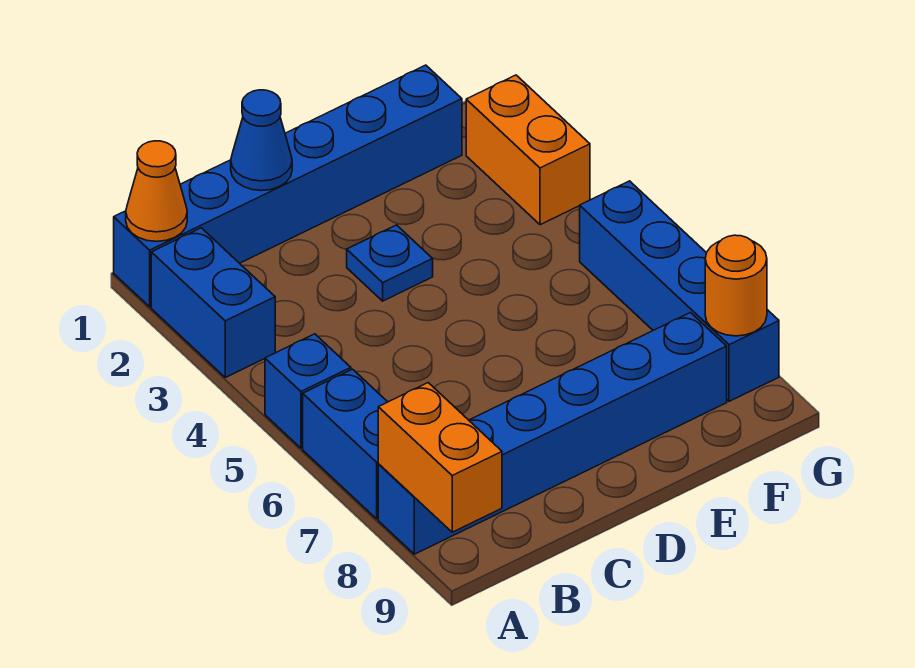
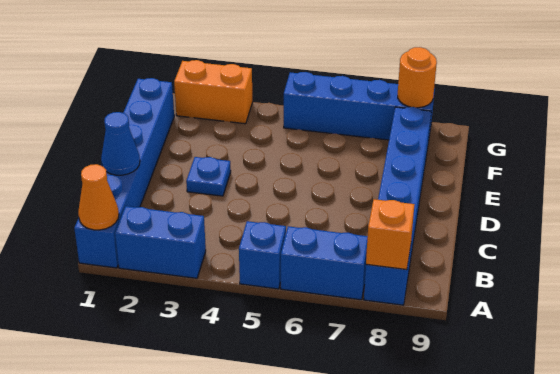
orange brick A8:A9 level 2 -> orange brick A8 level 2

